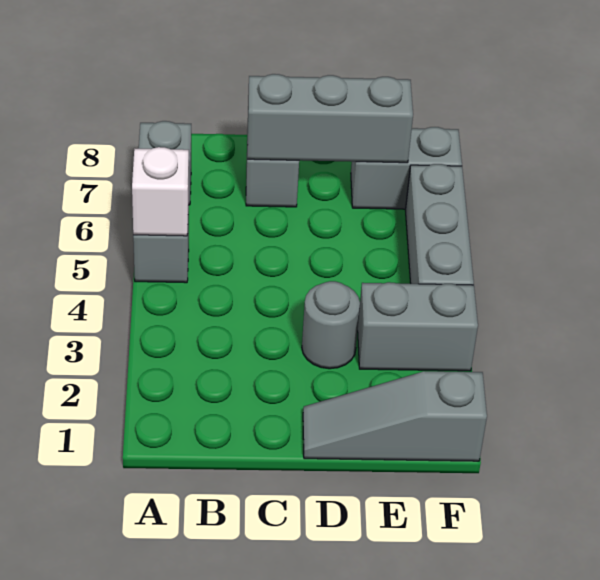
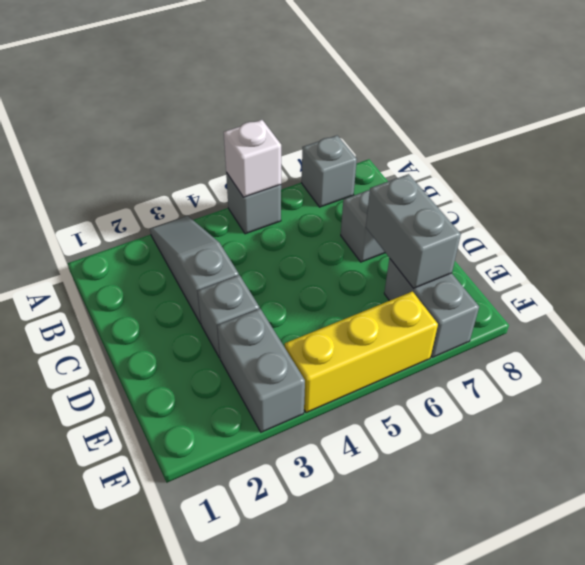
grey brick C7:E7 level 2 -> grey brick D7:E7 level 2
grey slope D1:F1 level 1 top F -> grey slope A3:C3 level 1 top C
grey round brick D3 level 1 -> grey brick D3 level 1
grey brick F4:F6 level 1 -> yellow brick F4:F6 level 1

